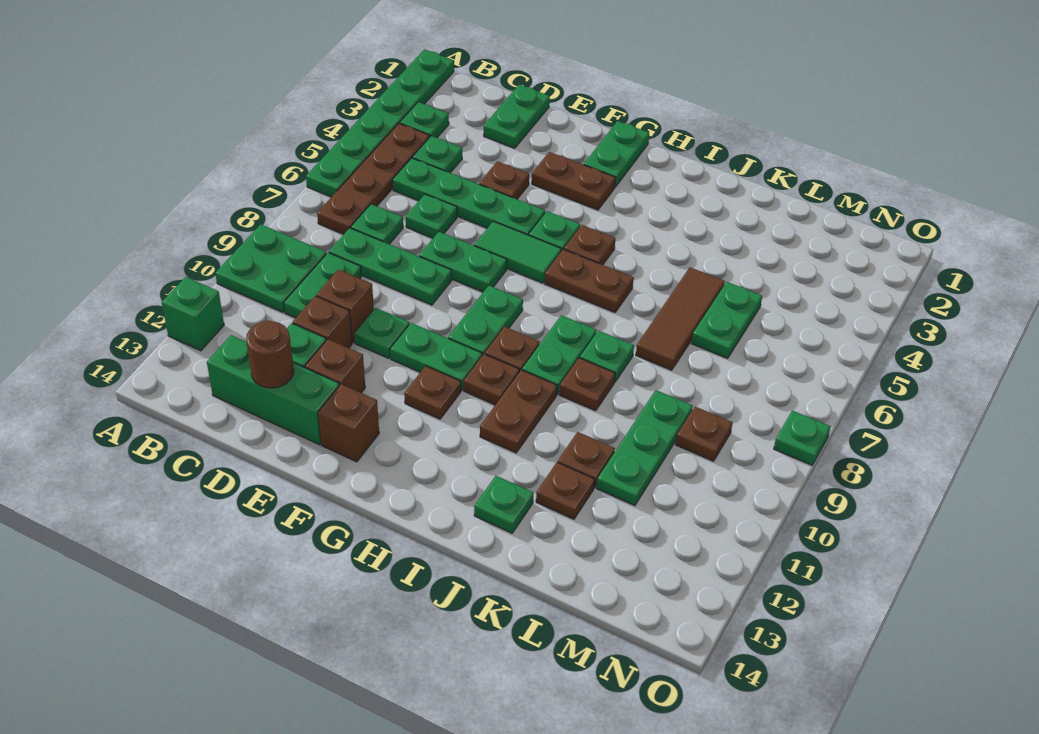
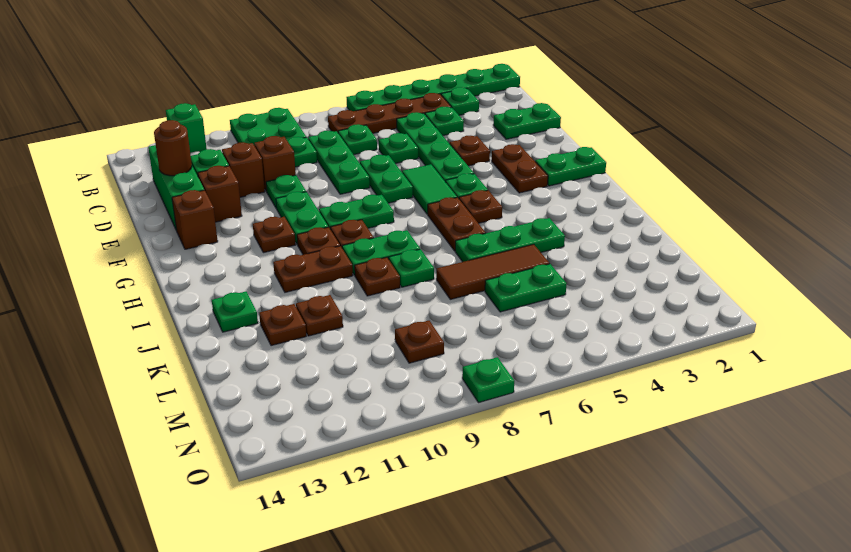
green plate L9:L11 level 1 -> green plate J4:J6 level 1

